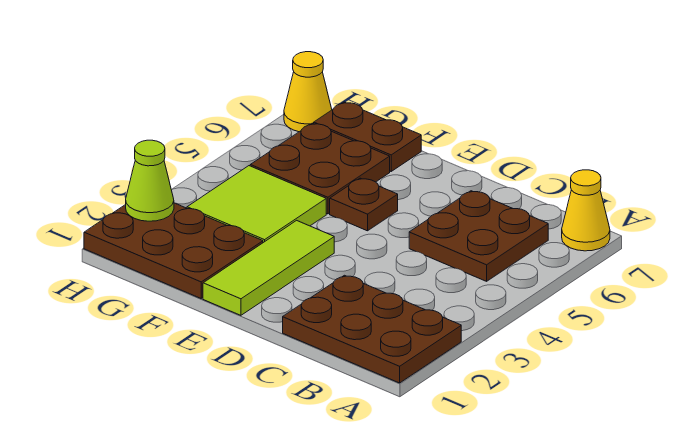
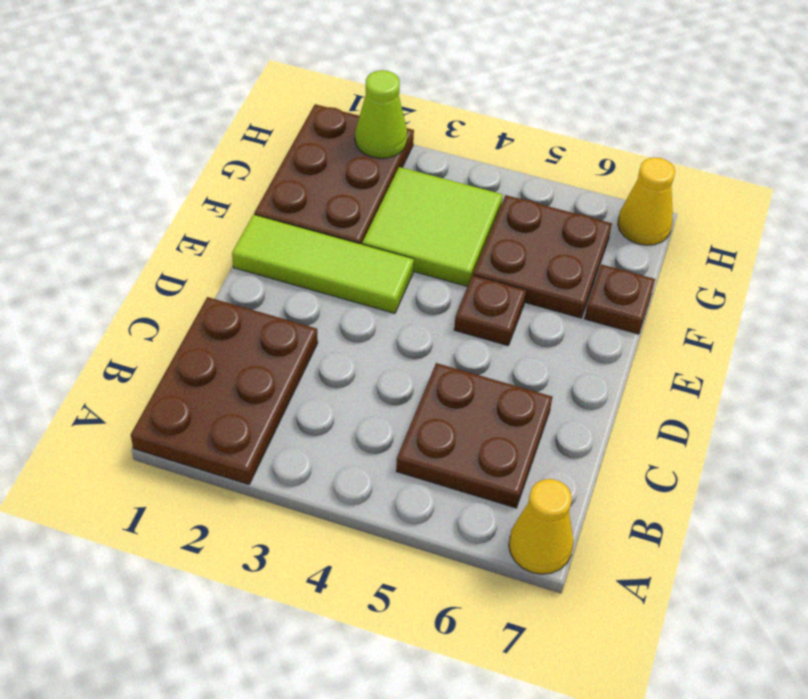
brown plate F7:G7 level 1 -> brown plate F7 level 1

